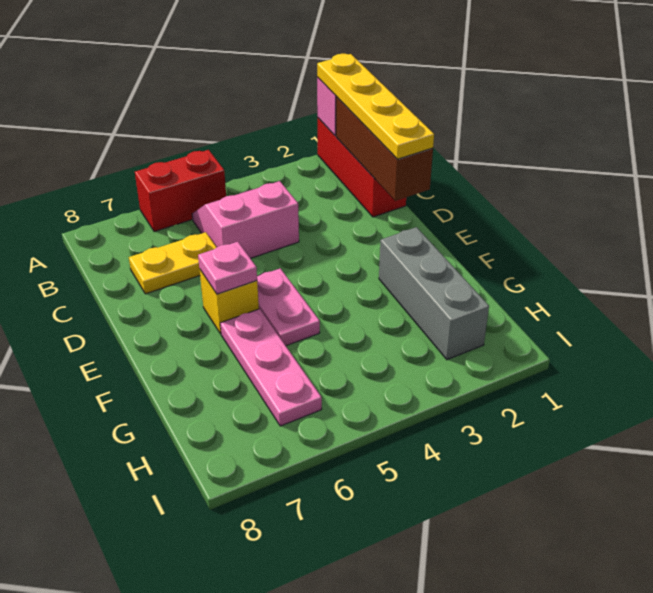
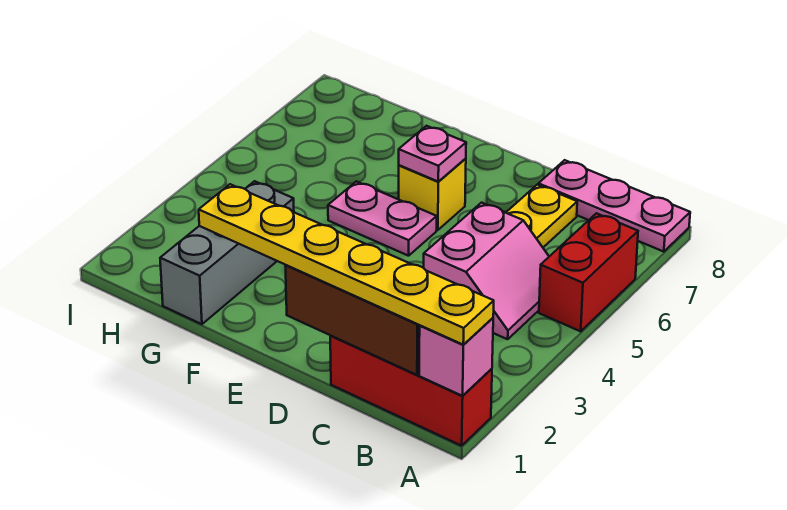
yellow plate A1:D1 level 3 -> yellow plate A1:F1 level 3
grey brick F2:H2 level 1 -> grey brick G1:G3 level 1
pink plate F6:H6 level 1 -> pink plate A8:C8 level 1

